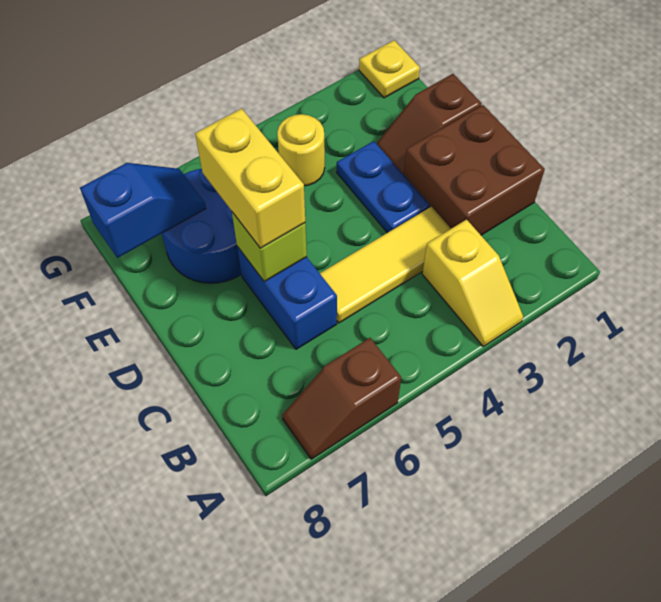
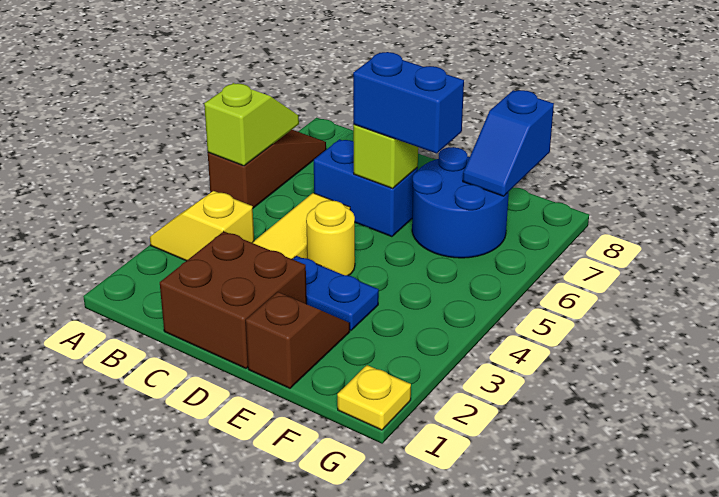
none -> lime slope A5:A6 level 2 top 5
brown slope A6:A7 level 1 top 6 -> brown slope A5:A7 level 1 top 5
yellow brick D6:E6 level 3 -> blue brick D6:E6 level 3
yellow round brick F4 level 1 -> yellow round brick D4 level 1

